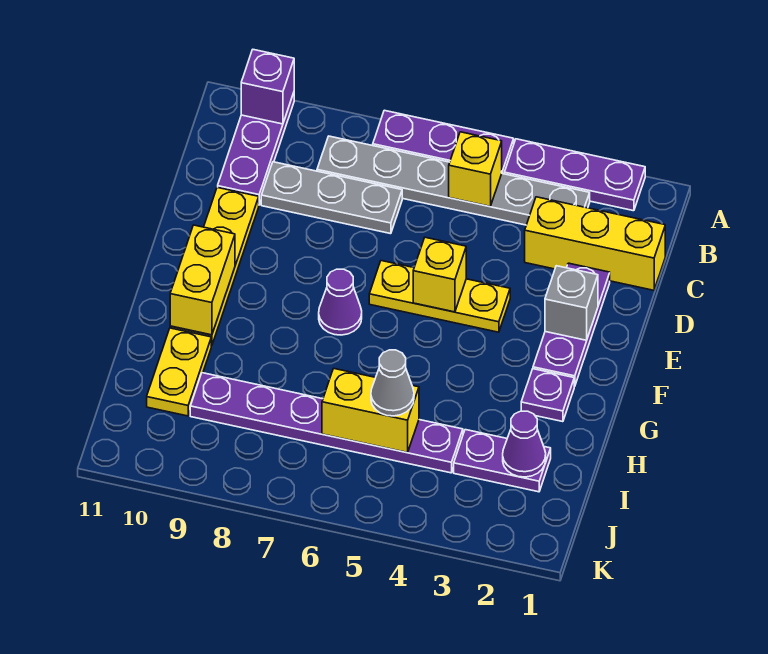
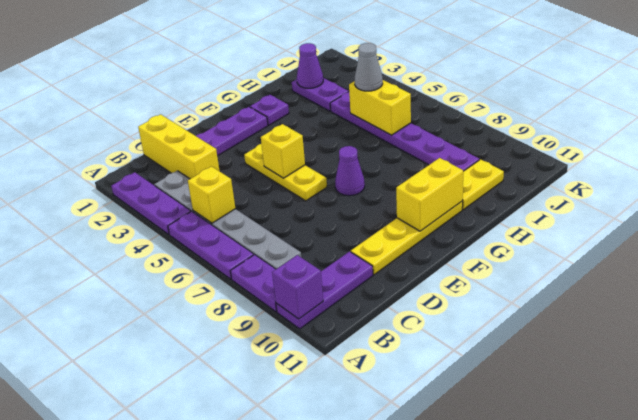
none -> purple plate A8:A9 level 1
grey plate C7:C9 level 1 -> none
grey brick E2 level 2 -> none

